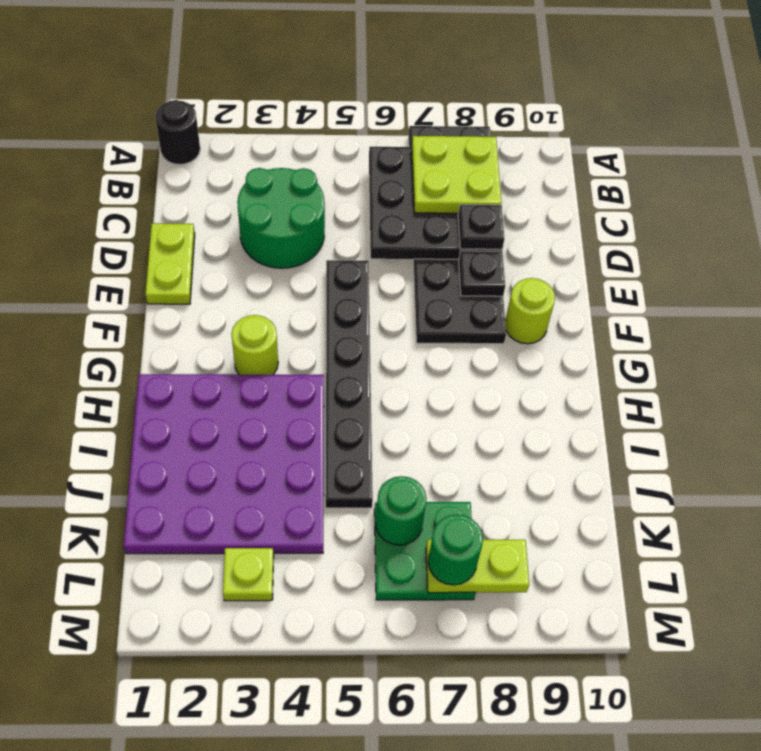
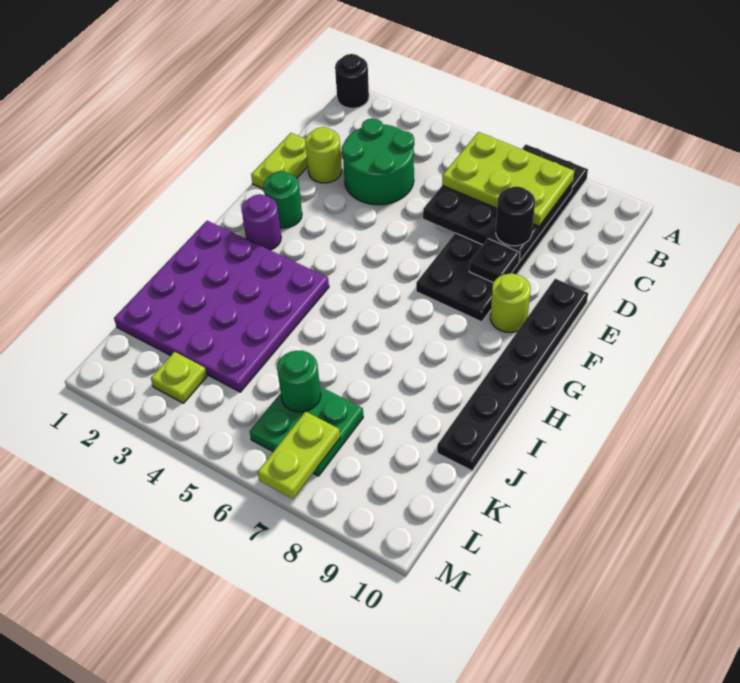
lime plate B7:C8 level 3 -> lime plate B6:C8 level 3
black plate D8 level 3 -> black round brick D8 level 3
black plate E5:J5 level 1 -> black plate E10:J10 level 1
none -> purple round brick G2 level 1
lime round brick G3 level 1 -> lime round brick D2 level 1
lime plate L7:L8 level 2 -> lime plate L7:M7 level 2
green round brick L7 level 3 -> green round brick F2 level 1

